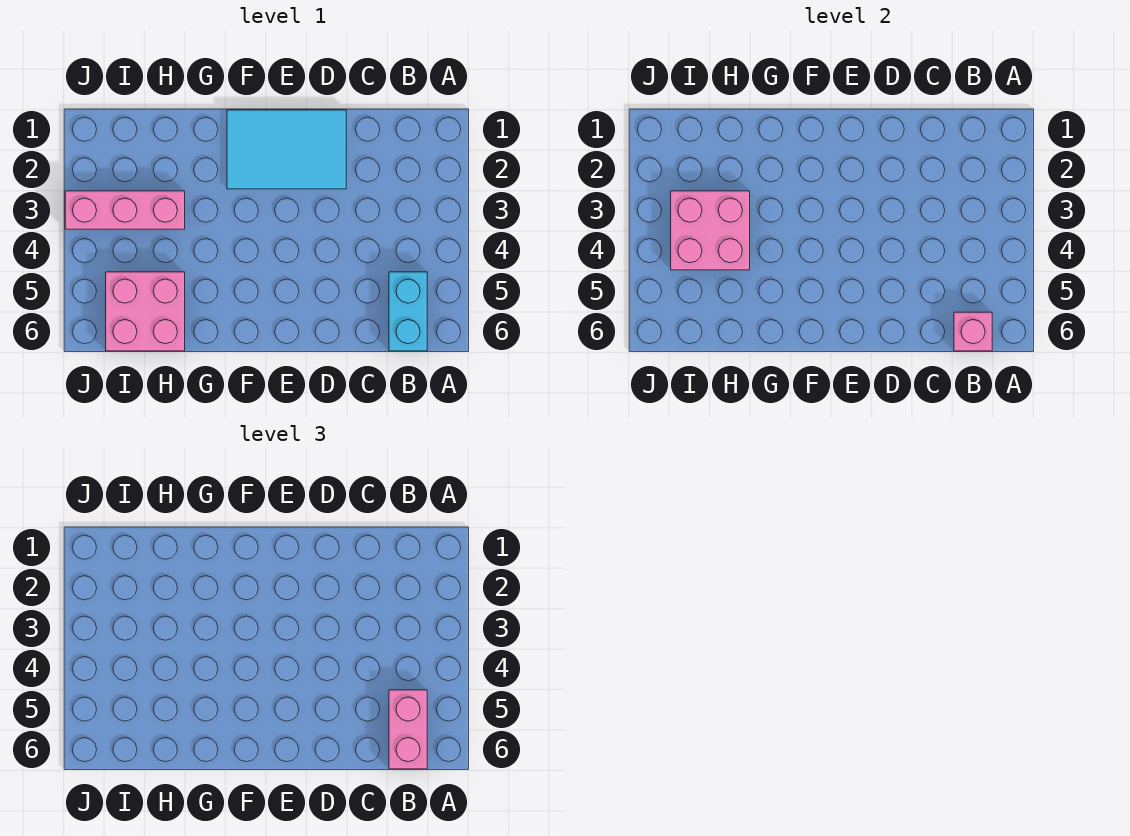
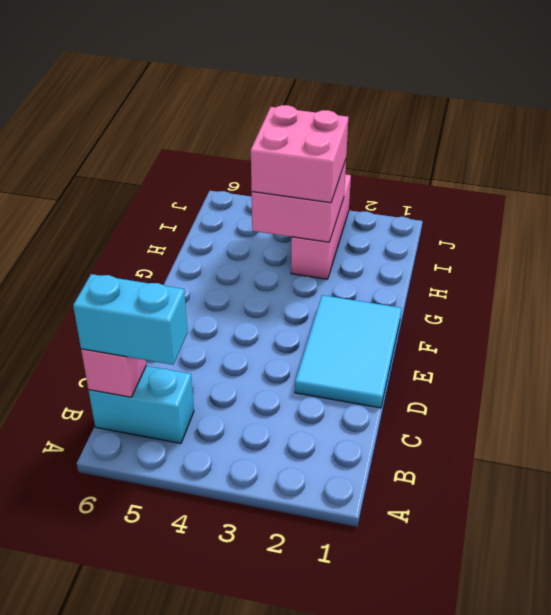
pink brick B5:B6 level 3 -> cyan brick B5:B6 level 3
pink brick H5:I6 level 1 -> pink brick H3:I4 level 3

